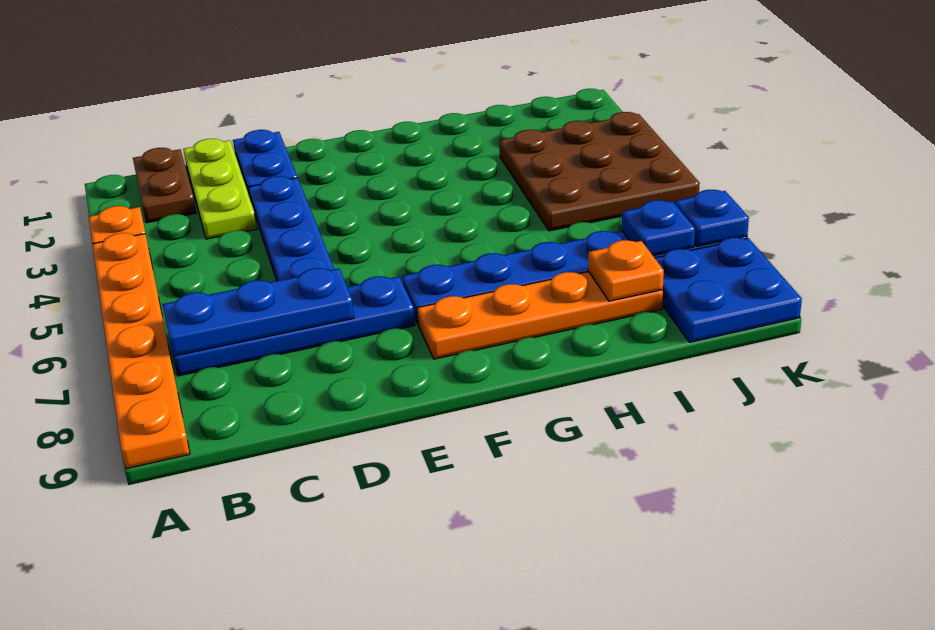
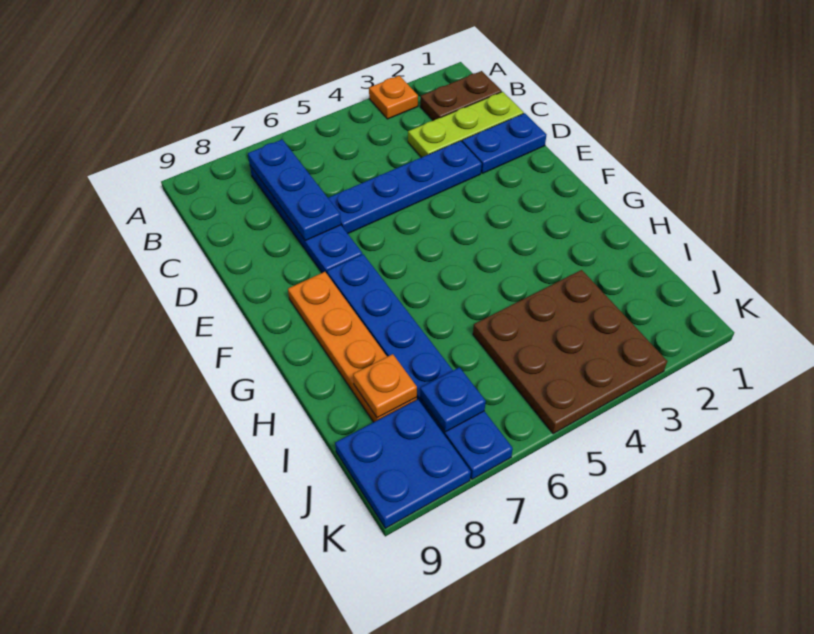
orange plate A4:A9 level 1 -> none
blue plate K7 level 2 -> none

